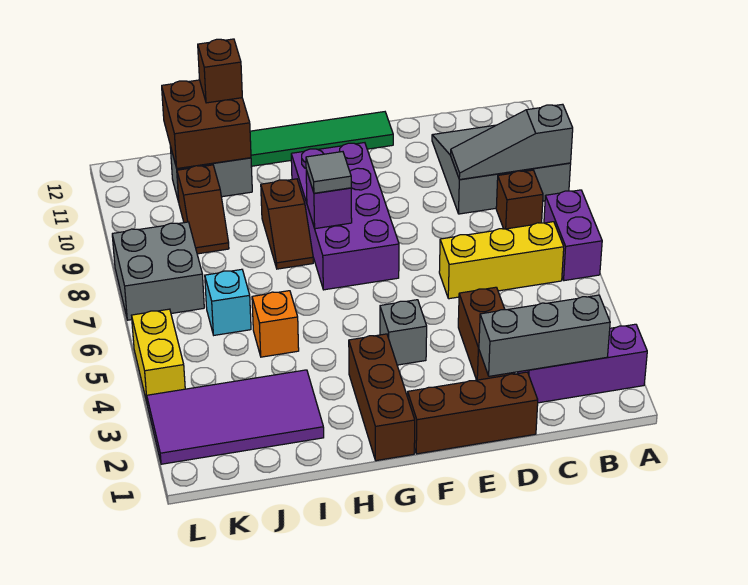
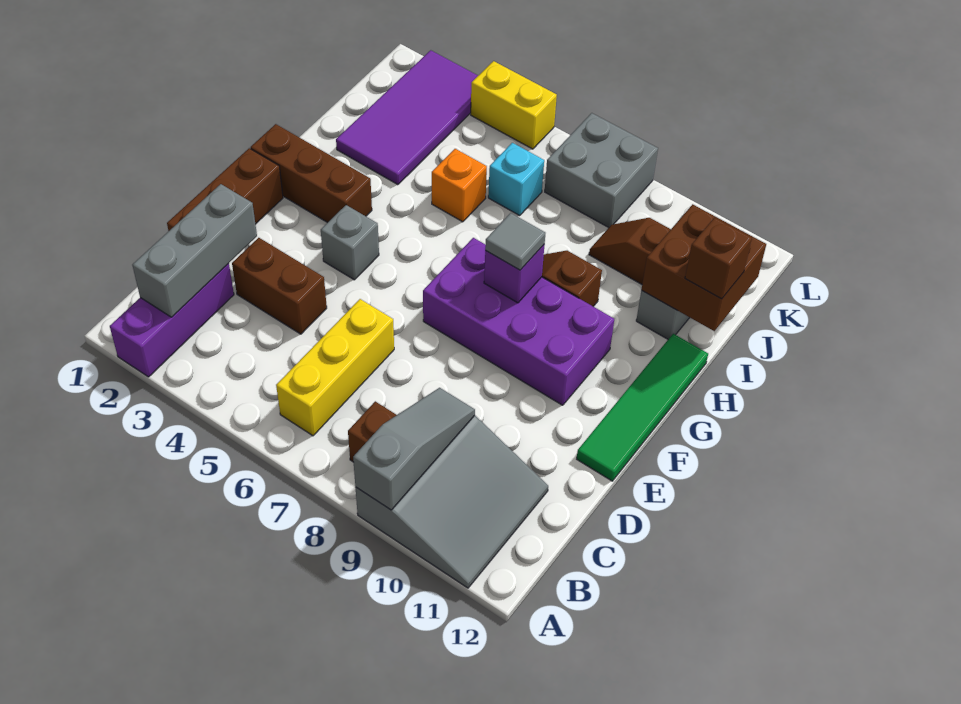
purple brick A6:A7 level 1 -> none

